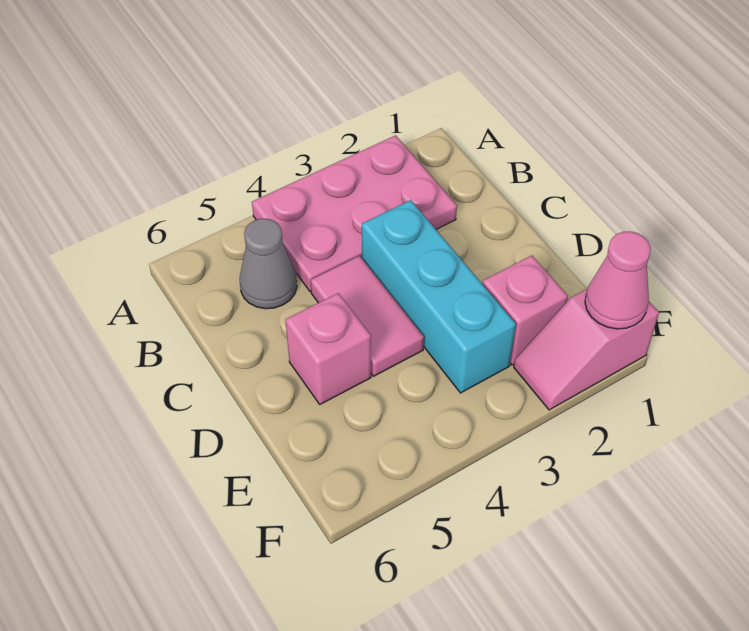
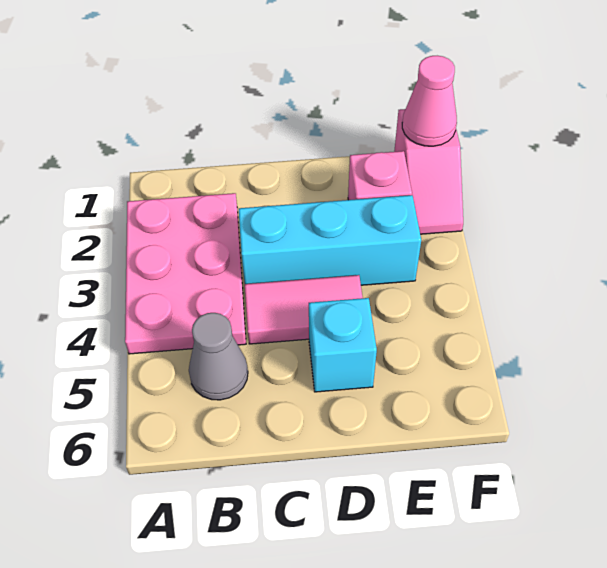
pink brick D5 level 1 -> cyan brick D5 level 1

